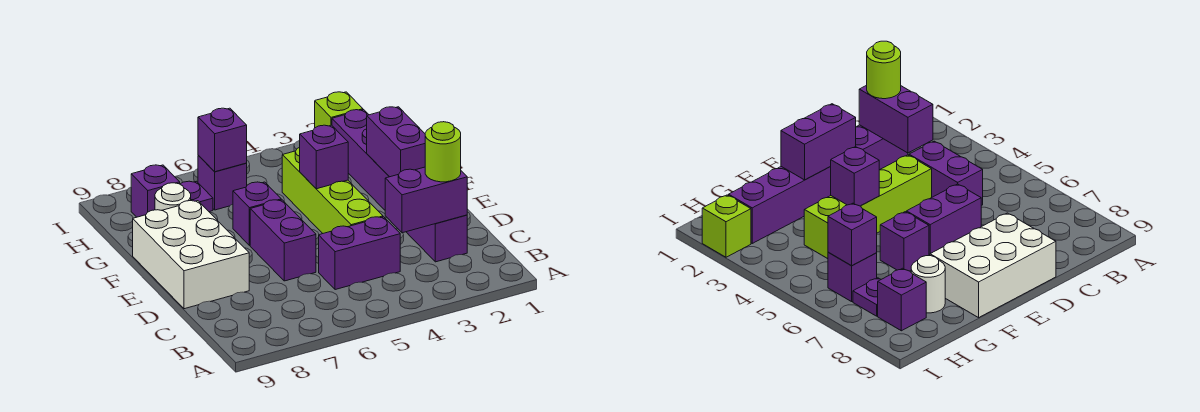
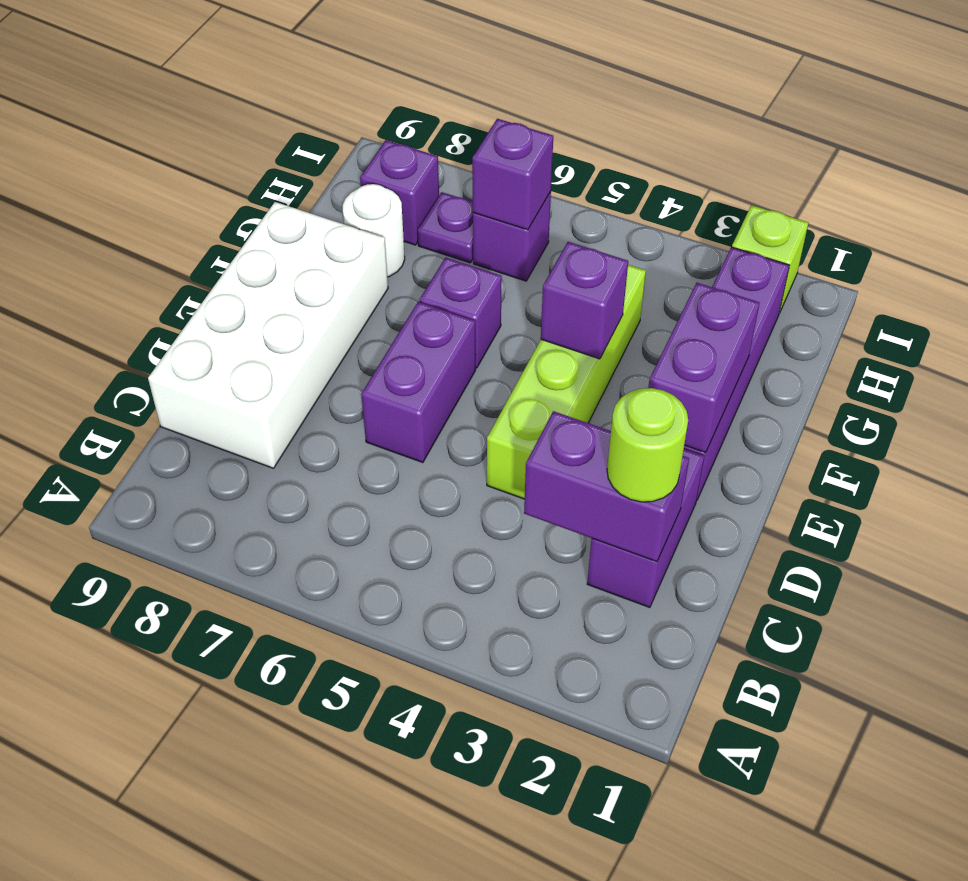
purple brick C4:C5 level 1 -> none
white brick D8:F9 level 1 -> white brick C8:F9 level 1

